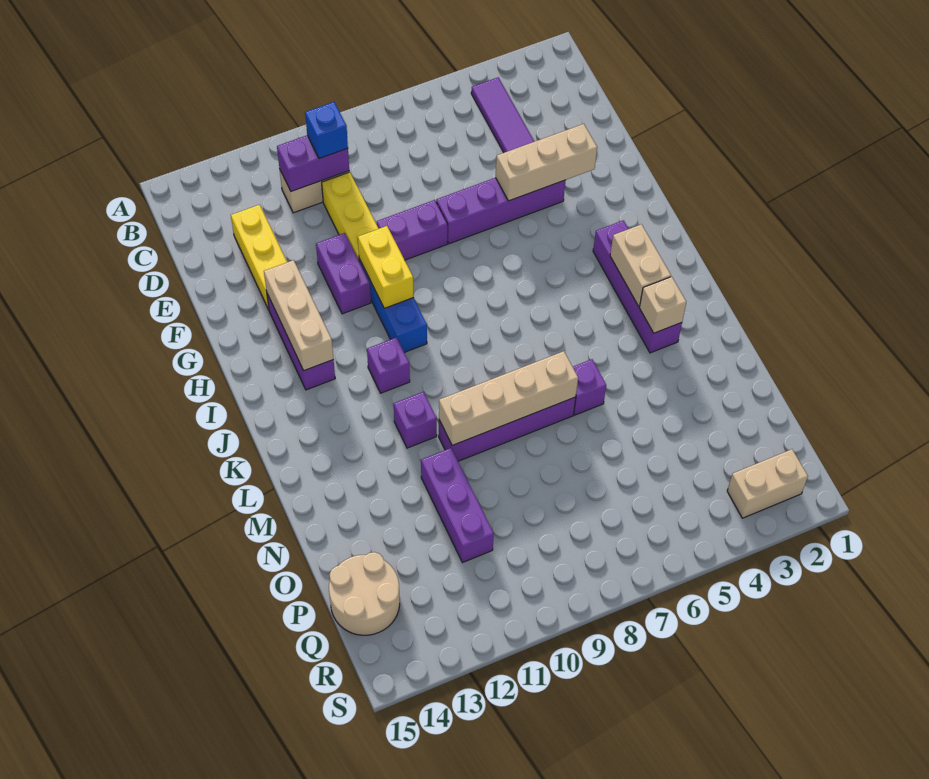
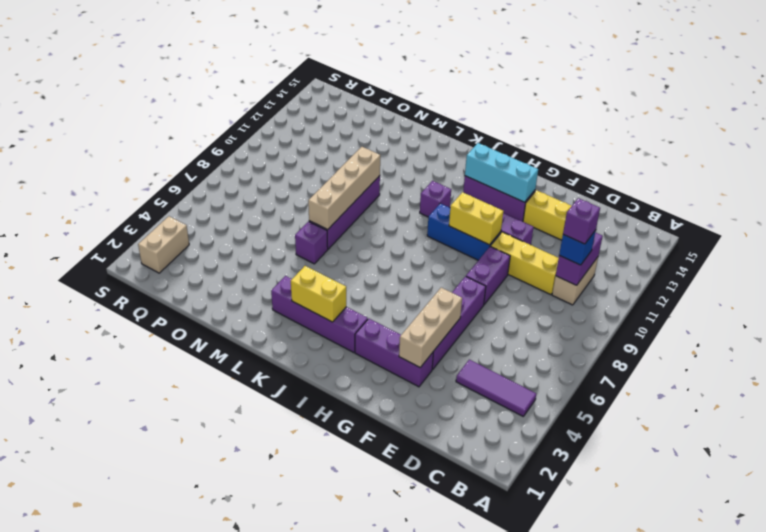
tan brick G13:I13 level 2 -> cyan brick G13:I13 level 2
tan brick J3:K3 level 2 -> yellow brick J3:K3 level 2
tan brick L3 level 2 -> none
purple brick L11 level 1 -> purple brick C10 level 4
purple brick N11:P11 level 1 -> purple brick F3:H3 level 1
tan round brick P14:Q15 level 1 -> none

